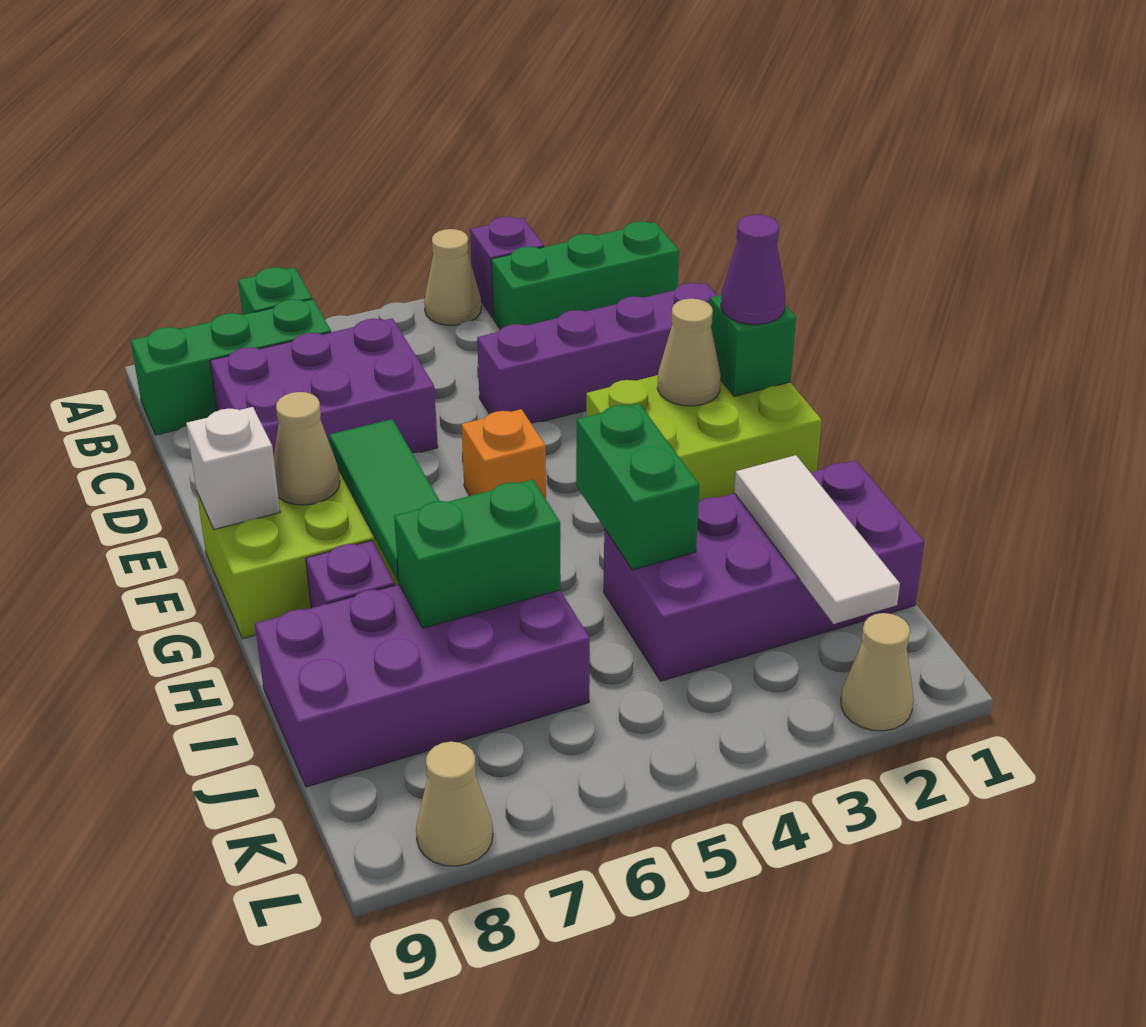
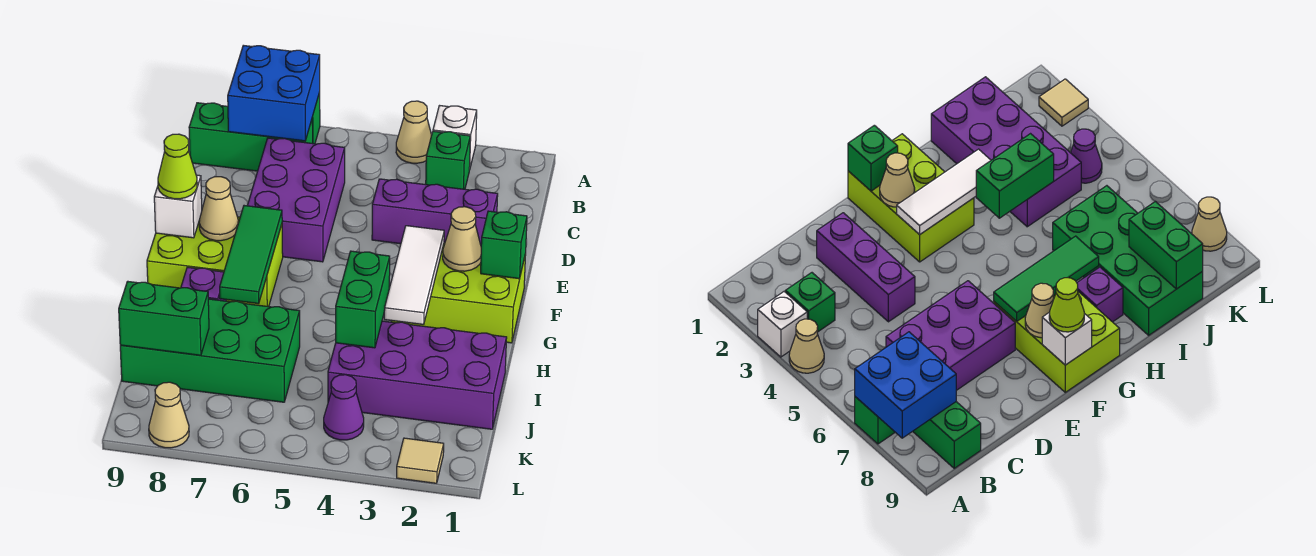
purple brick A3 level 1 -> white brick A3 level 1
none -> blue brick A7:B8 level 2
green brick B1:B3 level 1 -> green brick B3 level 1
purple brick C6:D8 level 1 -> purple brick C6:E7 level 1
purple brick D1:D4 level 1 -> purple brick D2:D4 level 1
purple cone F1 level 3 -> purple cone K4 level 1
orange brick F5 level 1 -> none
none -> lime cone F9 level 3
white tile I2:K2 level 2 -> white tile F3:H3 level 2
purple brick I6:J9 level 1 -> green brick I6:J9 level 1
green brick I6:I7 level 2 -> green brick J8:J9 level 2
tan cone L2 level 1 -> tan tile L2 level 1

